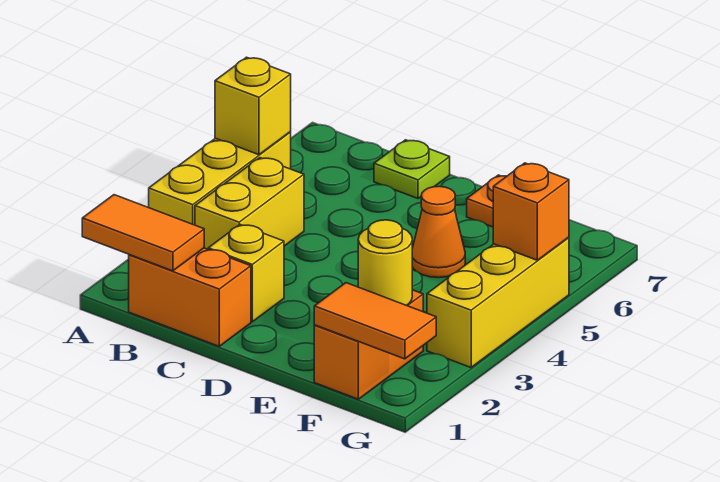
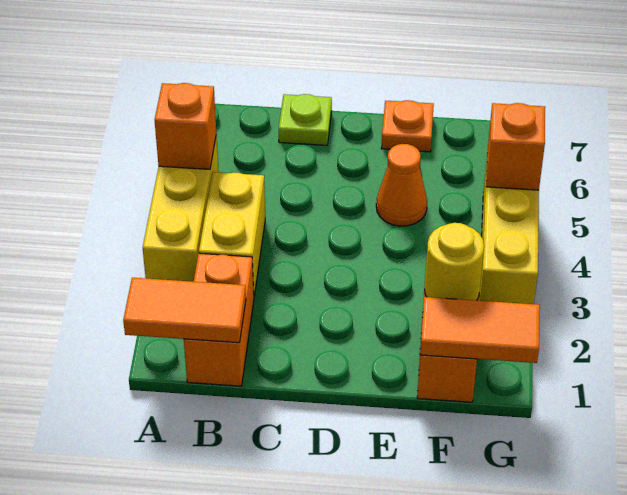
yellow brick A5 level 2 -> orange brick A5 level 2
orange brick B1:C1 level 1 -> orange brick B1:B2 level 1
yellow brick C2 level 1 -> none

